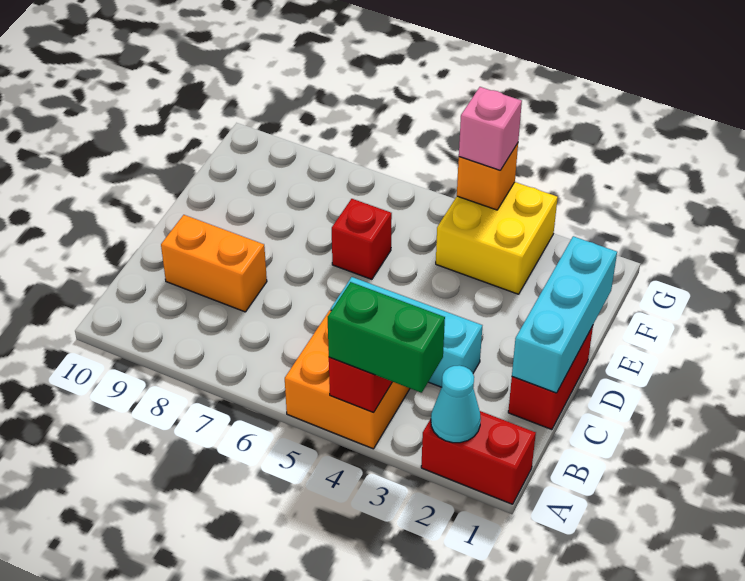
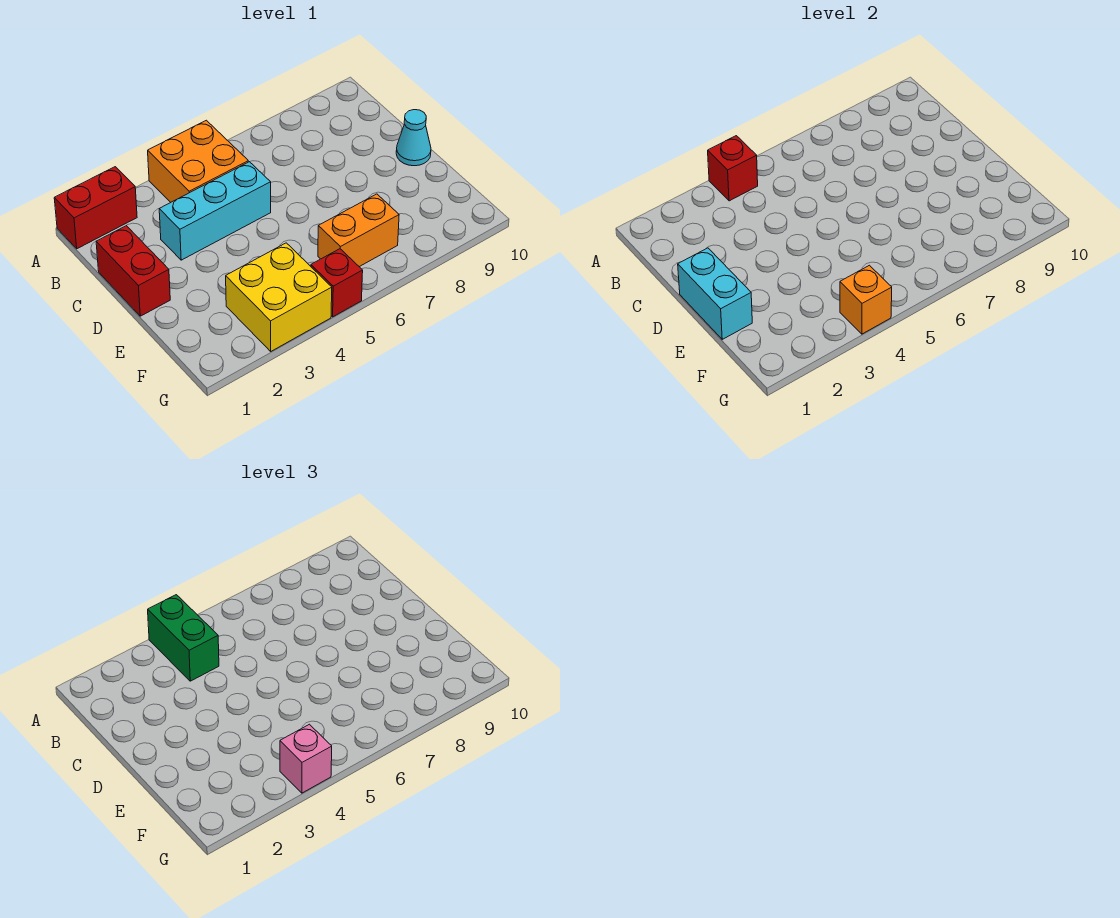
cyan cone A2 level 2 -> cyan cone D10 level 1
green brick A3:A4 level 3 -> green brick A4:B4 level 3
cyan brick C1:E1 level 2 -> cyan brick D1:E1 level 2
orange brick C8:C9 level 1 -> orange brick F6:F7 level 1
red brick E6 level 1 -> red brick G5 level 1

